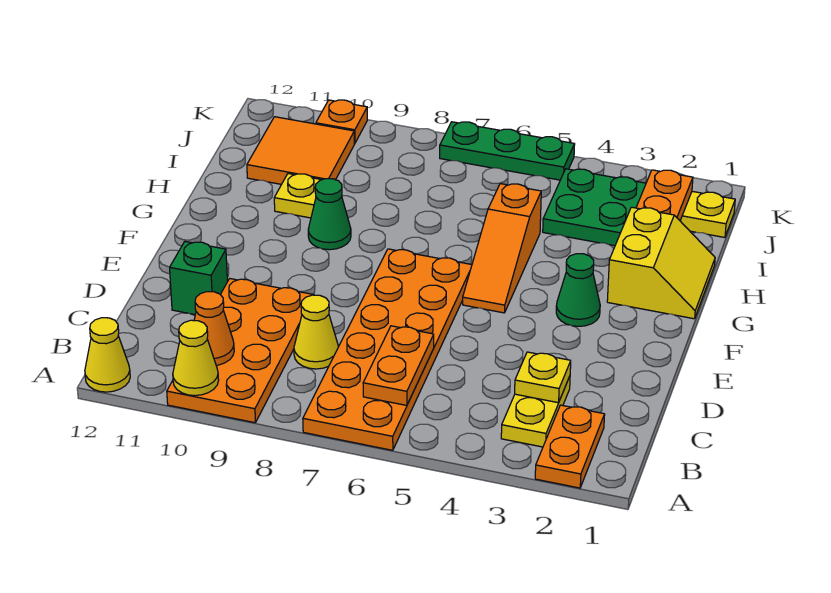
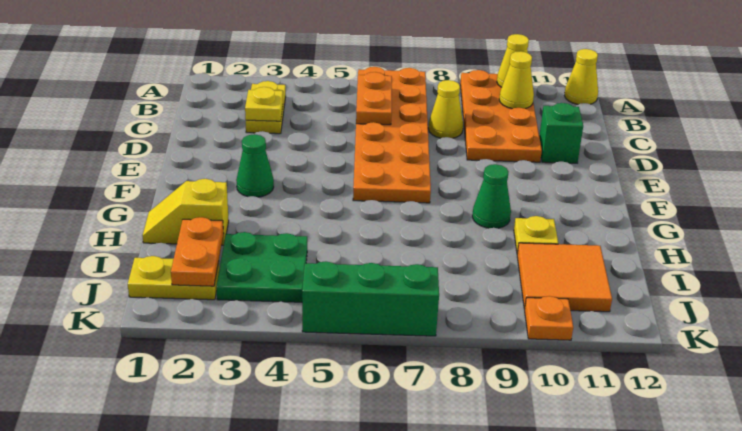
orange plate A2:B2 level 1 -> none
orange cone B10 level 2 -> yellow cone B10 level 2
orange slope F5:H5 level 1 top H -> none
yellow slope G1:H2 level 1 top 2 -> yellow slope H1:H2 level 1 top 2
green plate K5:K7 level 1 -> green brick K5:K7 level 1

